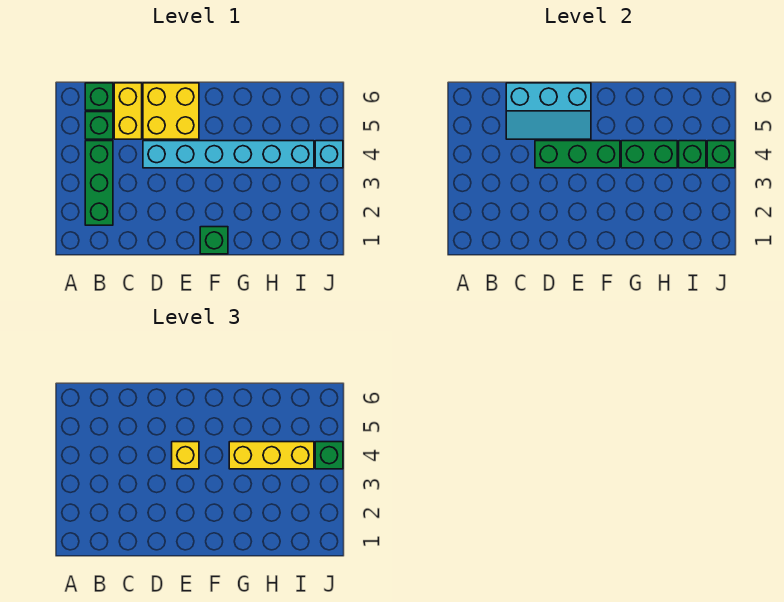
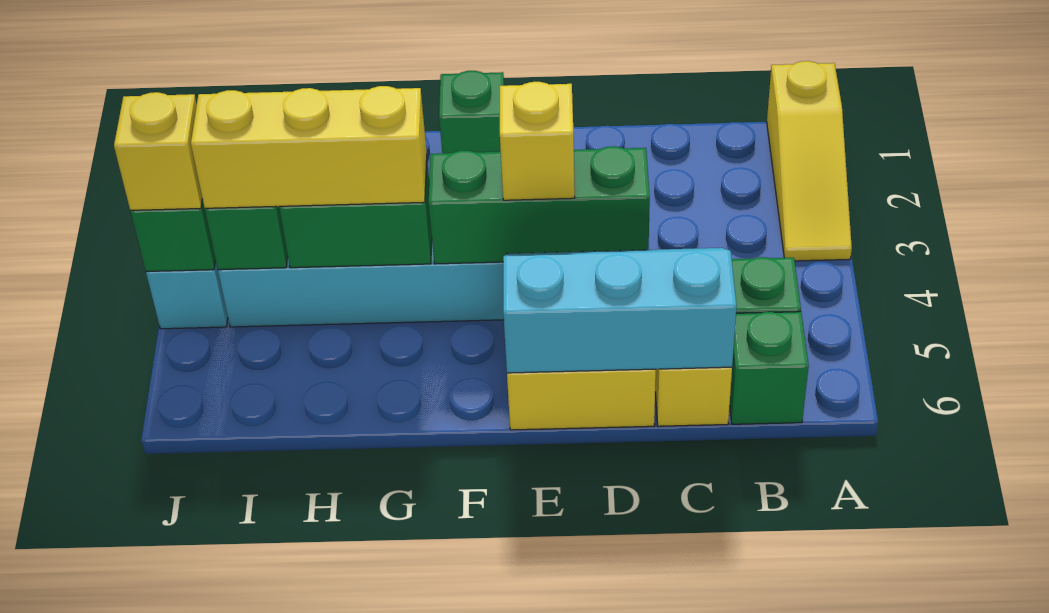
none -> yellow slope A1:A3 level 1 top 1
green brick B2:B4 level 1 -> none
green brick J4 level 3 -> yellow brick J4 level 3

